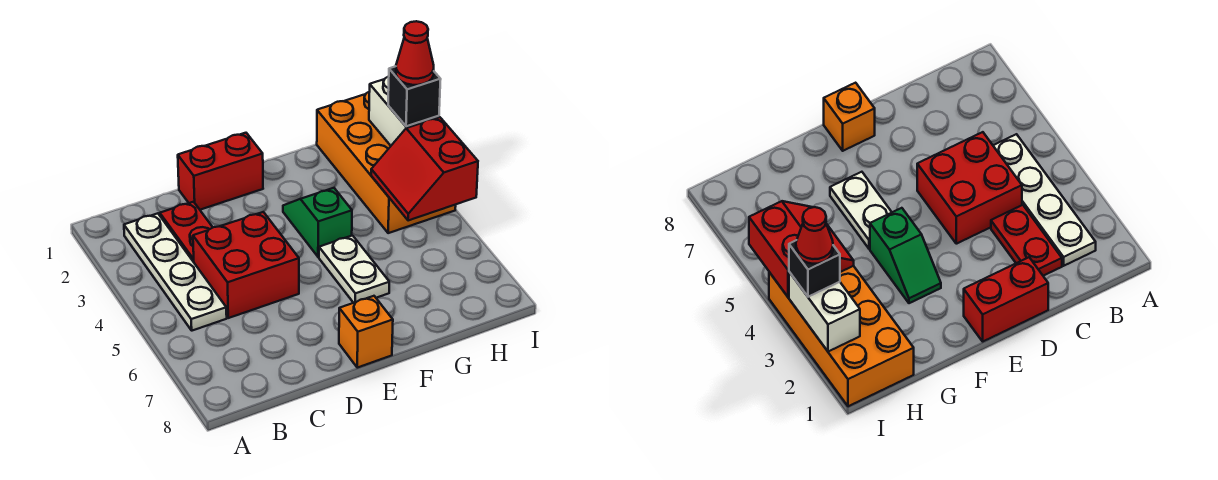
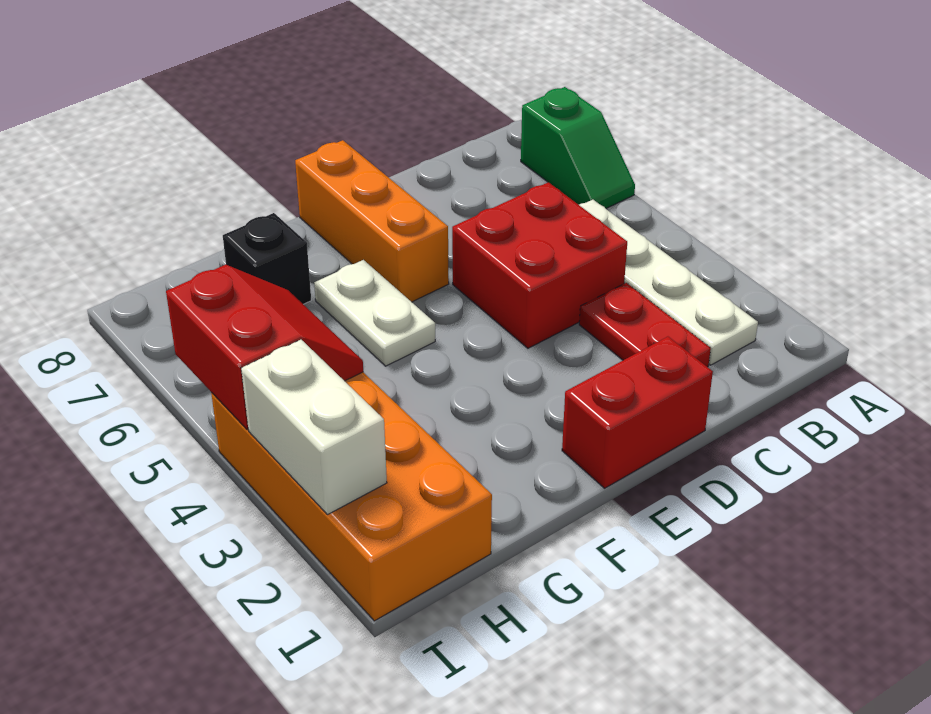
orange brick E8 level 1 -> orange brick E6:E8 level 1
green slope F3:F4 level 1 top 4 -> green slope A6:A7 level 1 top 7
black brick I3 level 3 -> black brick G7 level 1
red cone I3 level 4 -> none

